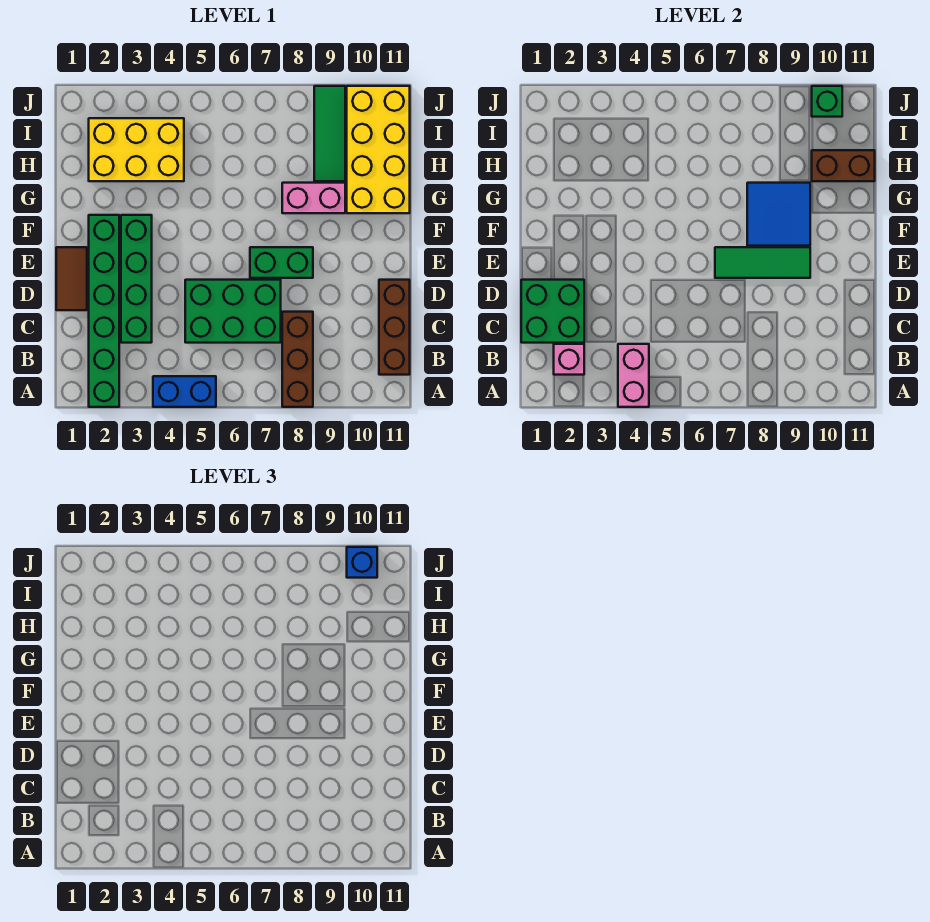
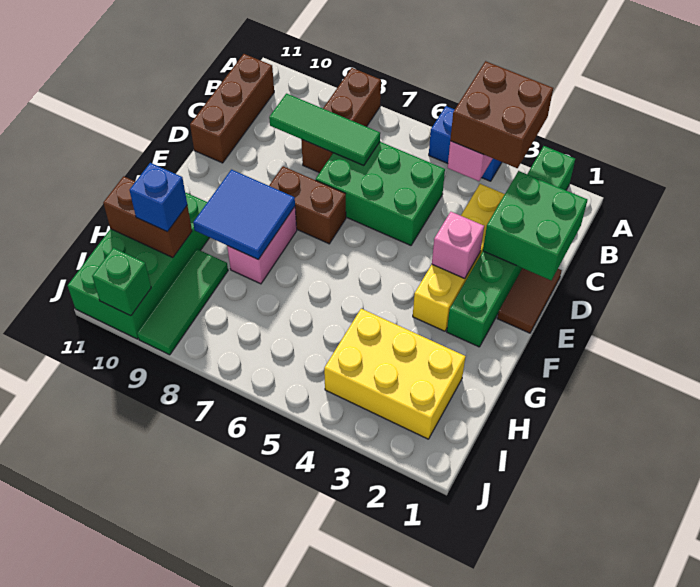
none -> brown brick A3:B4 level 3
pink brick B2 level 2 -> pink brick E3 level 2
green brick C3:F3 level 1 -> yellow brick C3:F3 level 1
green brick E7:E8 level 1 -> brown brick E7:E8 level 1
green tile E7:E9 level 2 -> green tile C7:C9 level 2
pink brick G8:G9 level 1 -> pink brick F8:G8 level 1
yellow brick G10:J11 level 1 -> green brick G10:J11 level 1
blue brick J10 level 3 -> blue brick H10 level 3

